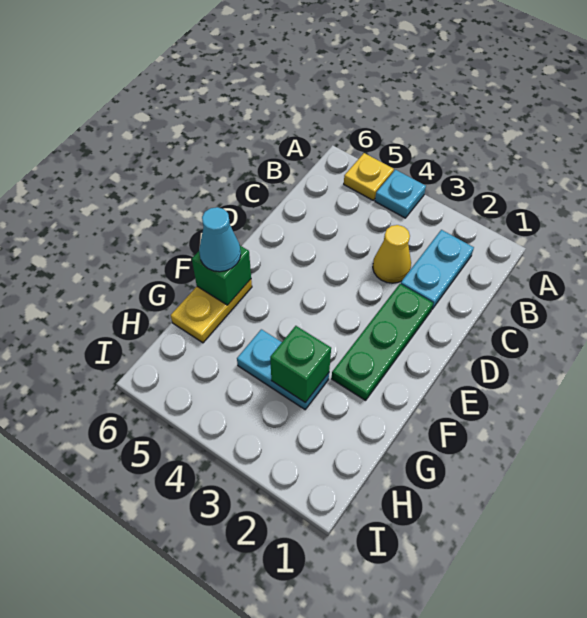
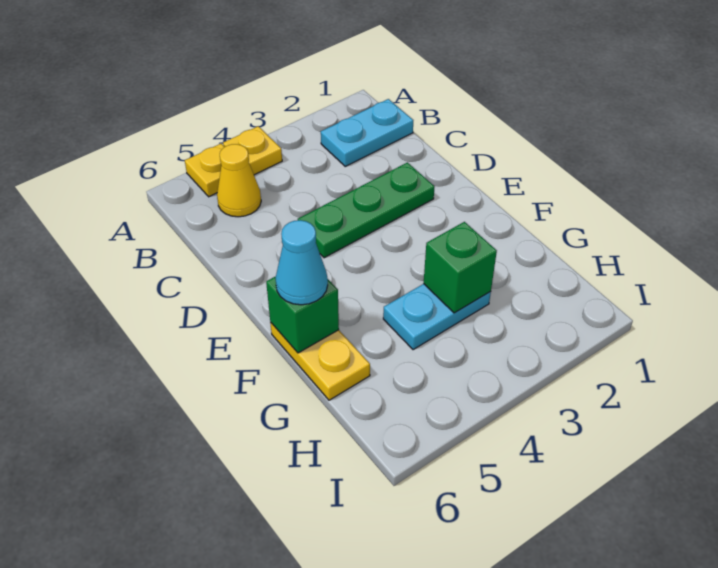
cyan plate A4 level 1 -> yellow plate A4 level 1
cyan plate B2:C2 level 1 -> cyan plate B1:B2 level 1
yellow cone C3 level 1 -> yellow cone B5 level 1
green plate D2:F2 level 1 -> green plate D2:D4 level 1

